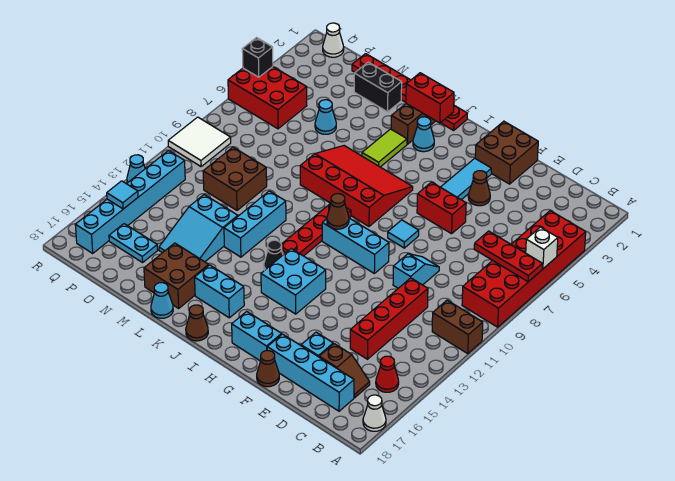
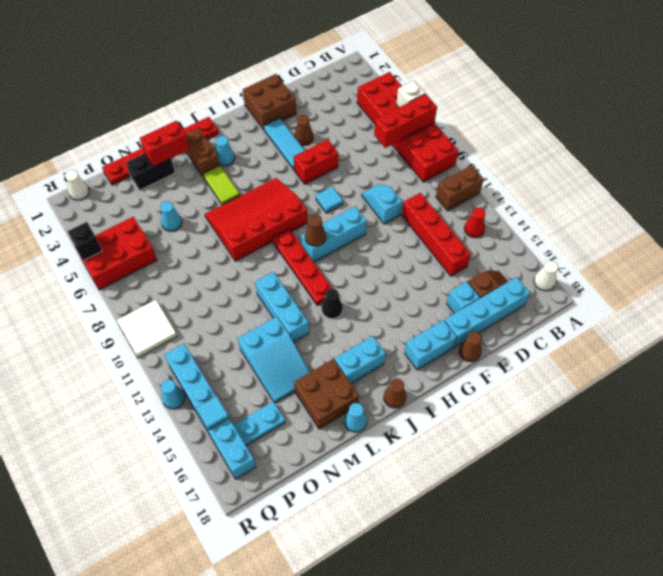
red plate A7:C7 level 2 -> red brick A7:C7 level 2
red cone B15 level 1 -> red cone B13 level 1
cyan brick H13:I14 level 1 -> none
red brick J2:K2 level 2 -> red brick L2:M2 level 2
brown brick N10:O11 level 1 -> none

